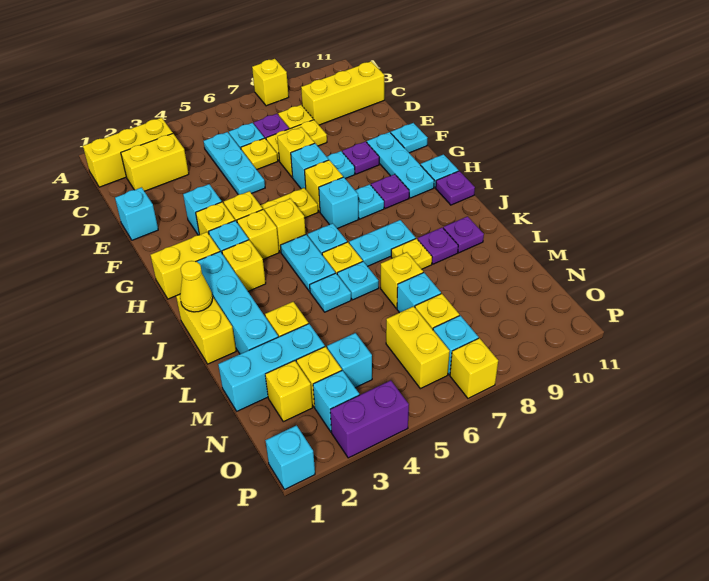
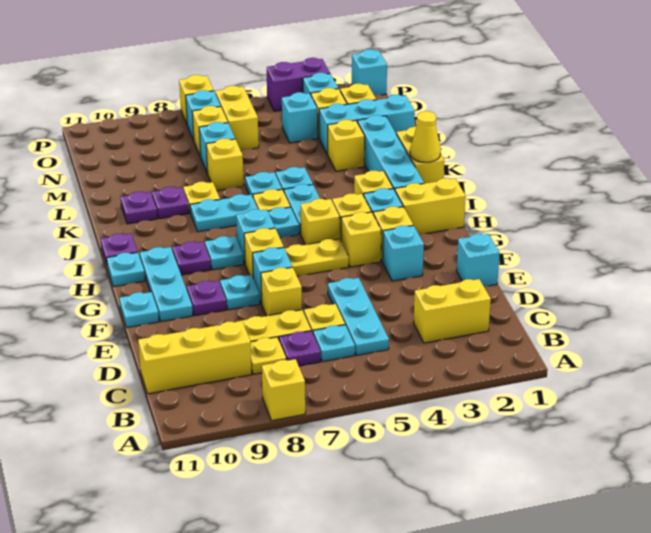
yellow brick B1:B3 level 1 -> none

